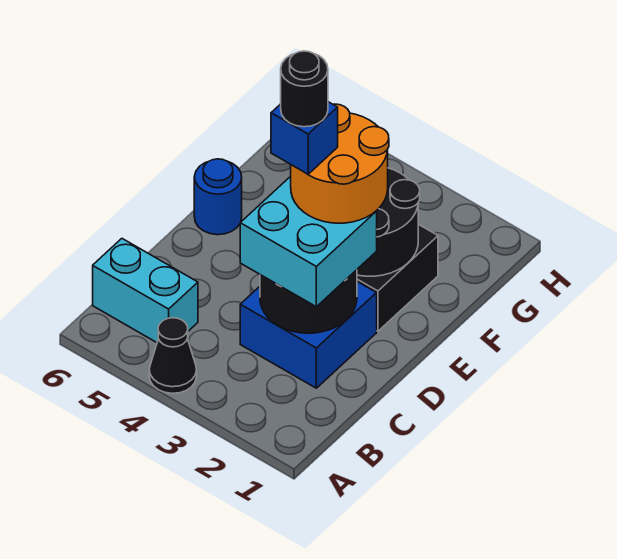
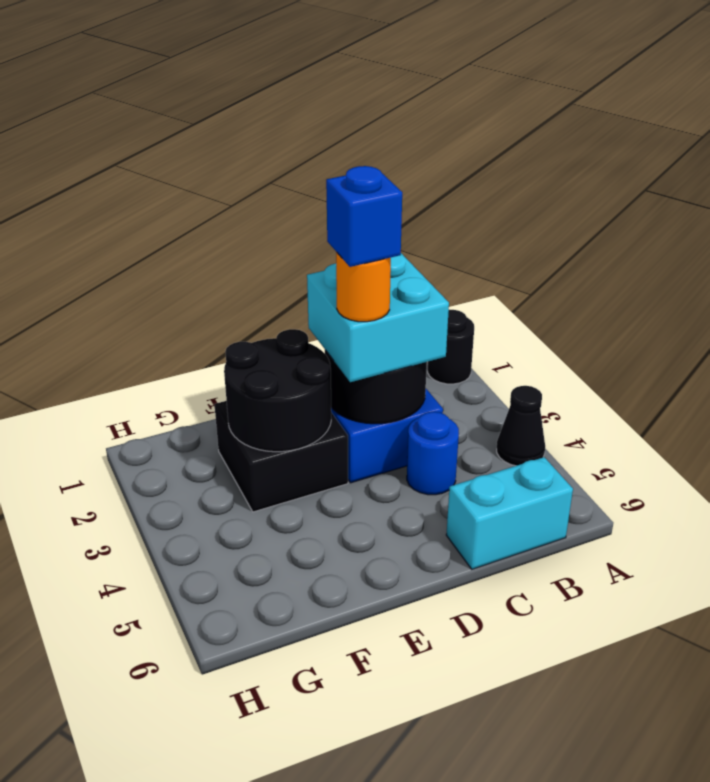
cyan brick B5:B6 level 1 -> cyan brick B6:C6 level 1
orange round brick D2:E3 level 4 -> orange round brick D3 level 4
black round brick D3 level 6 -> black round brick A1 level 1
blue round brick E6 level 1 -> blue round brick C4 level 1

